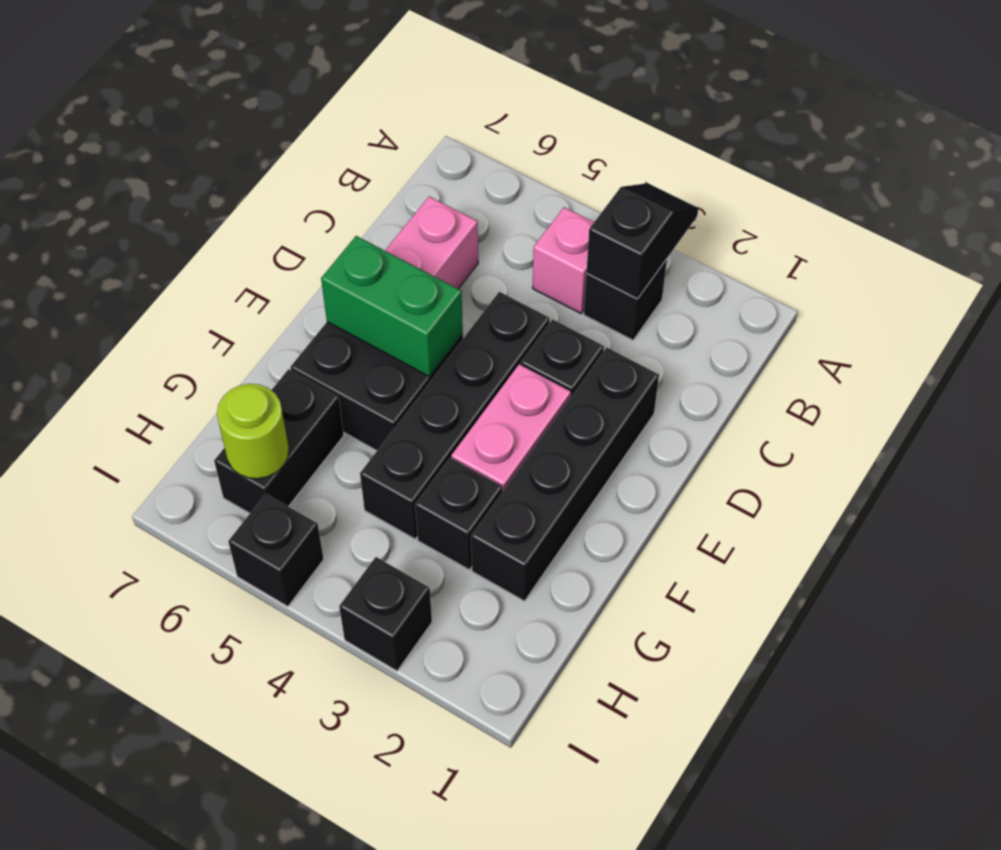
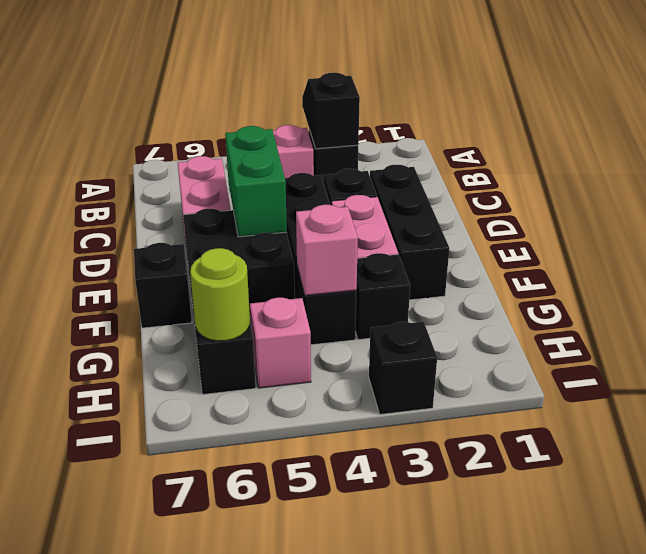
black brick D2:G2 level 1 -> black brick D2:F2 level 1
green brick E5:E6 level 2 -> green brick D5:E5 level 2
none -> pink brick G4 level 2
none -> pink brick H5 level 1
black brick I5 level 1 -> black brick F7 level 1

